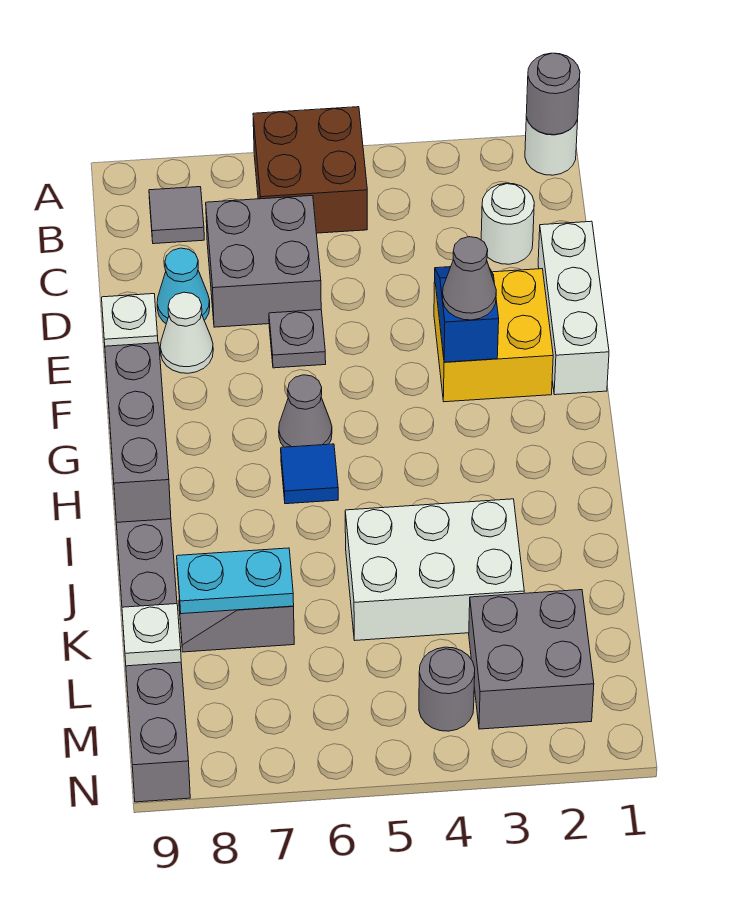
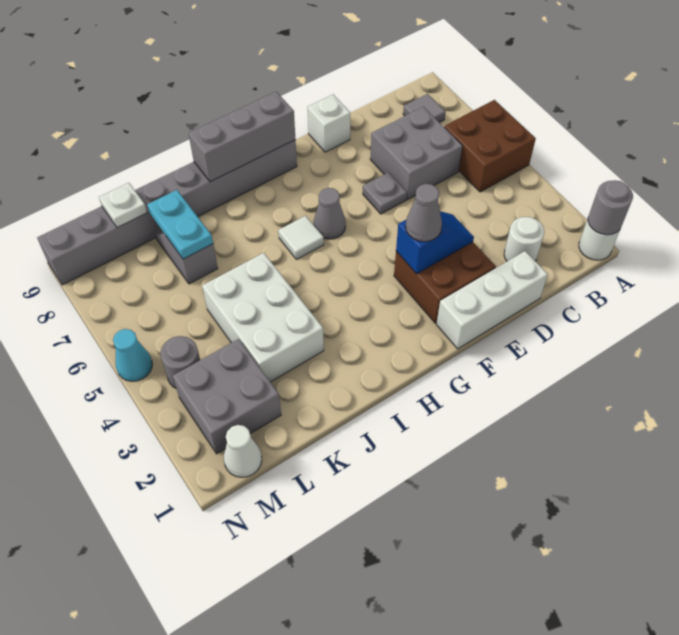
cyan cone D8 level 1 -> cyan cone N5 level 1
yellow brick E2:F3 level 1 -> brown brick E2:F3 level 1
white cone E8 level 1 -> white cone M1 level 1
blue tile H6 level 1 -> white tile H6 level 1

